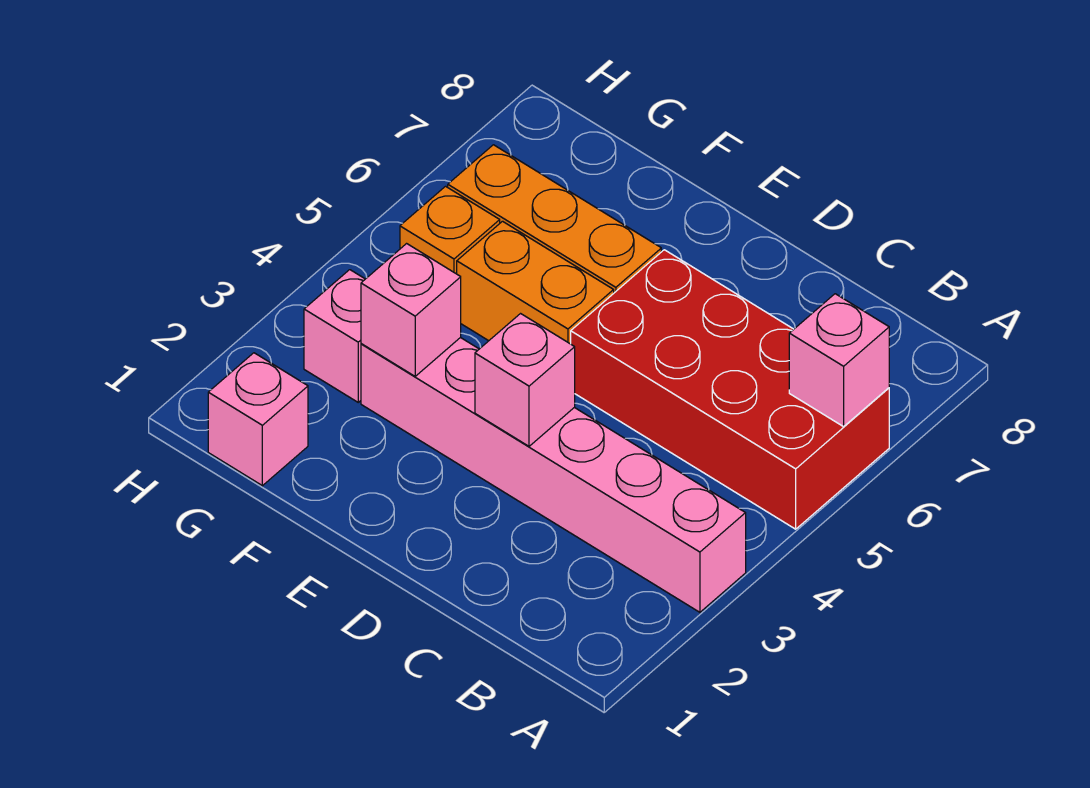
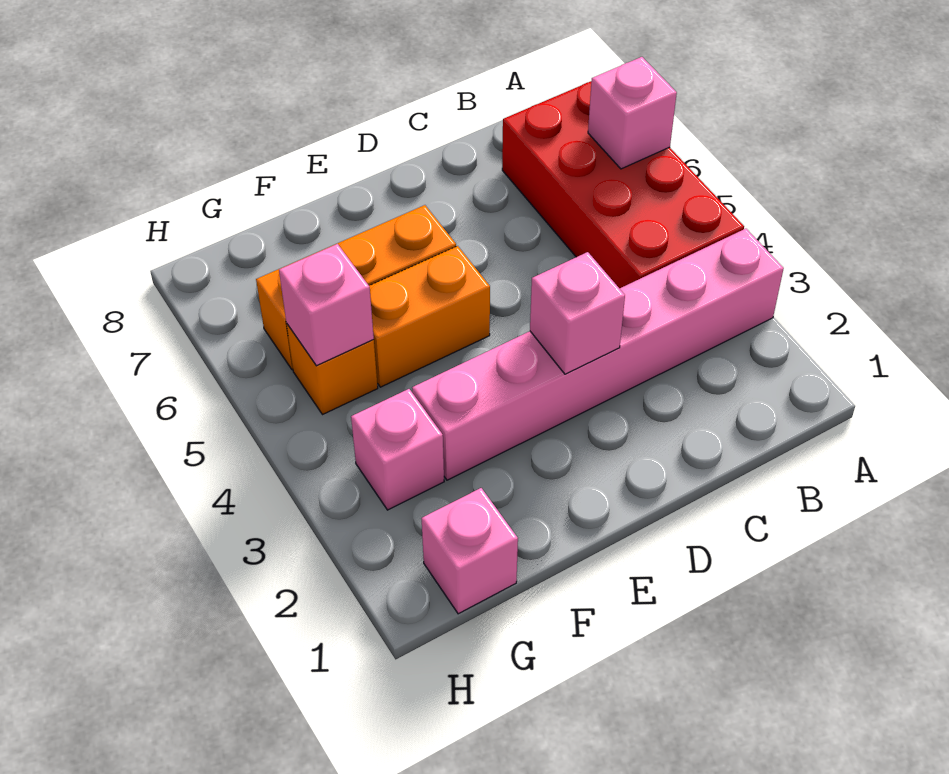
red brick A5:D6 level 1 -> red brick A4:B7 level 1
pink brick F3 level 2 -> pink brick G5 level 2

